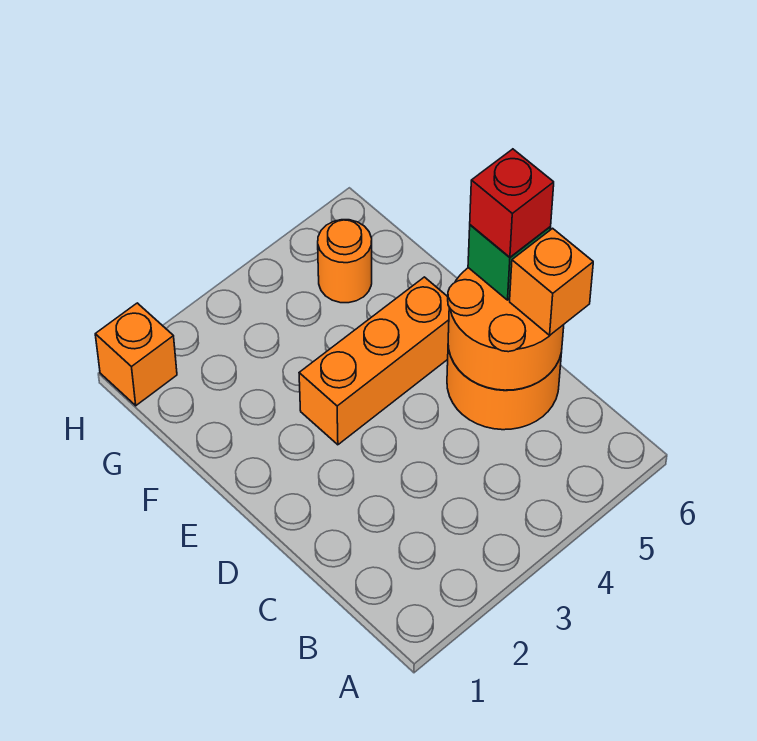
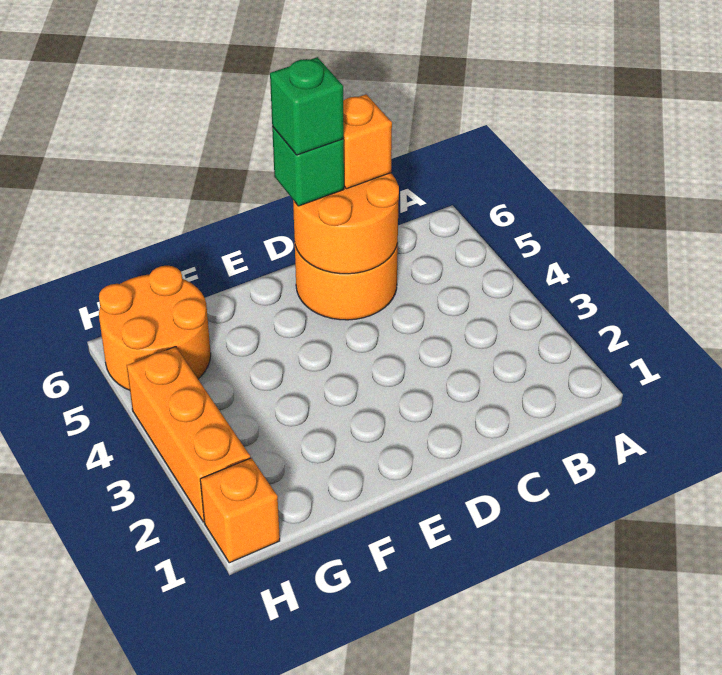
red brick D6 level 4 -> green brick D6 level 4
orange brick E3:E5 level 1 -> orange brick H2:H4 level 1
orange round brick G5 level 1 -> orange round brick G5:H6 level 1

